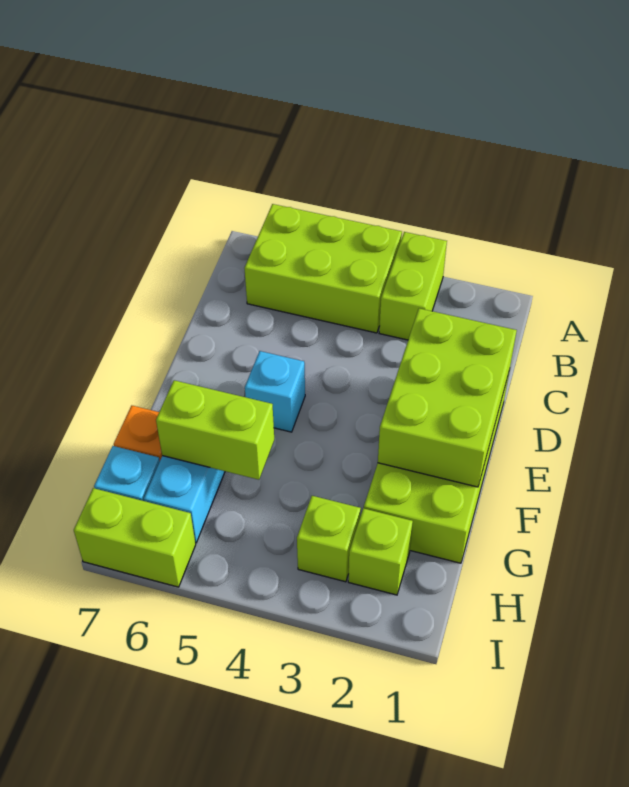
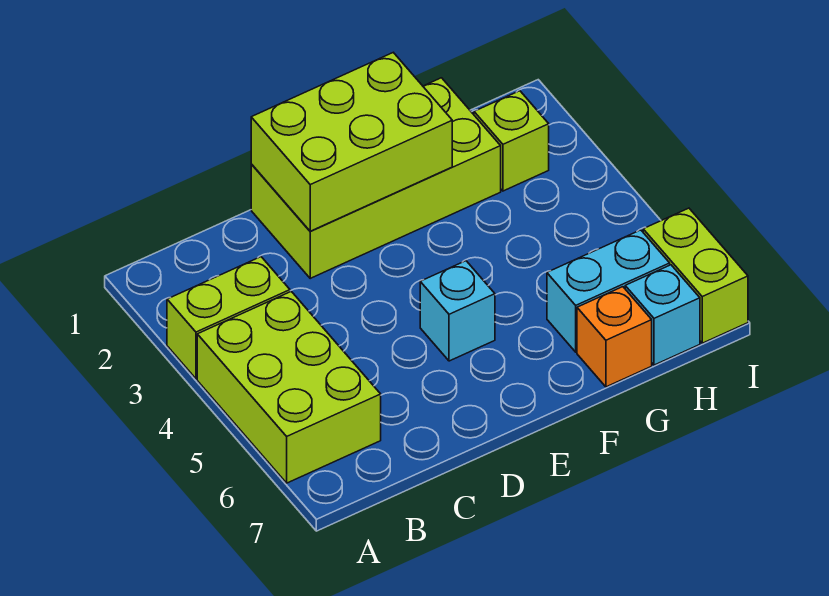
lime brick G5:G6 level 2 -> none
lime brick H3 level 1 -> none

